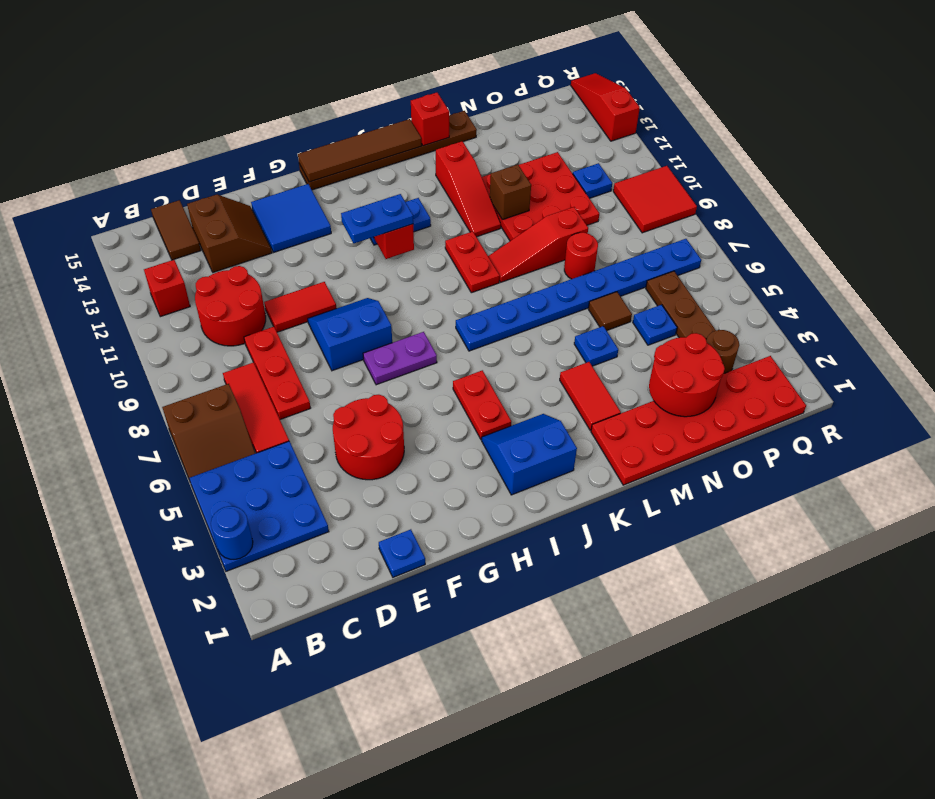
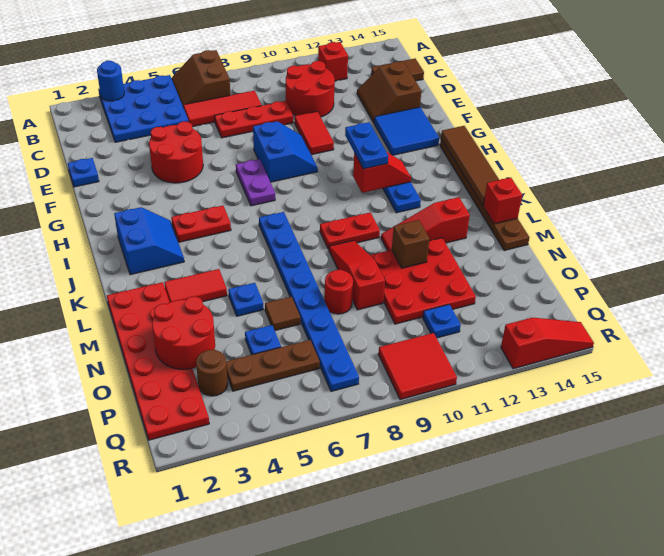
brown slope D13:E14 level 1 top D -> brown slope D13:E14 level 1 top 14

